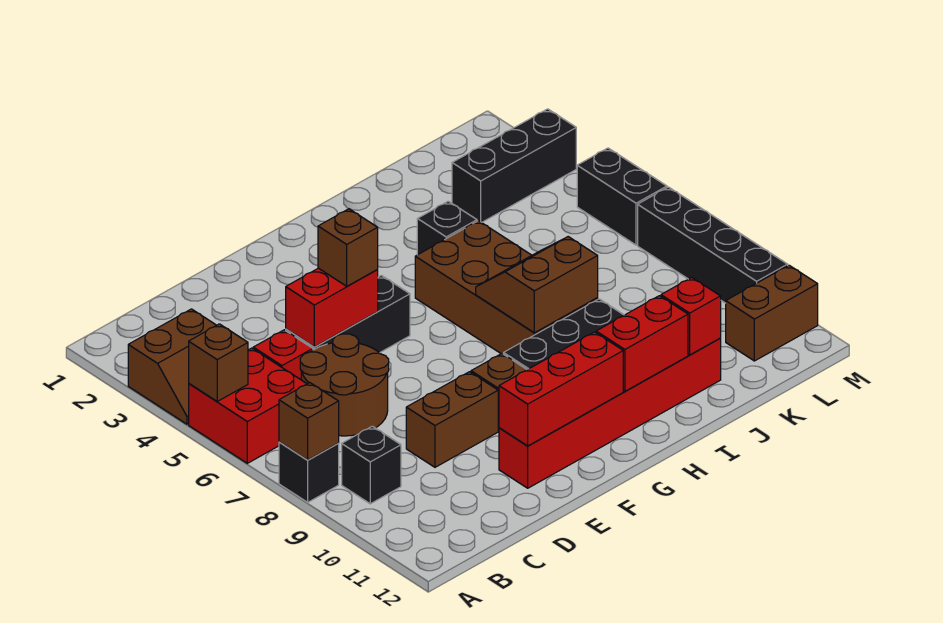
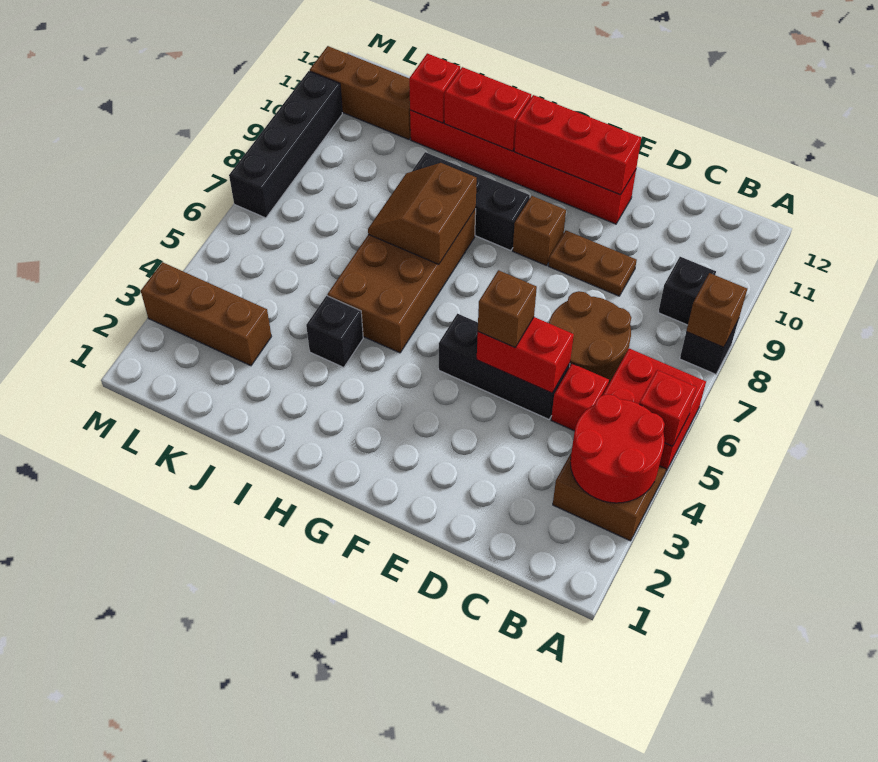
none -> red round brick A3:B4 level 2
brown brick A5 level 2 -> red brick A5 level 2
brown brick D9:E9 level 1 -> brown plate D9:E9 level 1
brown slope H7:I8 level 2 top 8 -> brown slope H7:I8 level 2 top H
black brick K3:M3 level 1 -> brown brick K3:M3 level 1
brown brick L11:M11 level 1 -> brown brick K11:M11 level 1
black brick M5:M6 level 1 -> none

